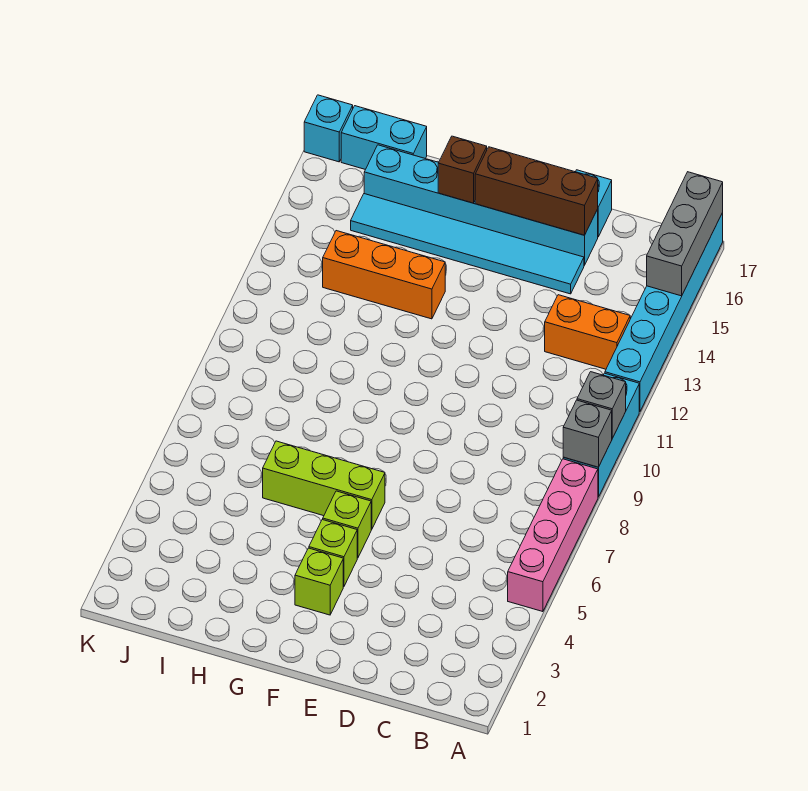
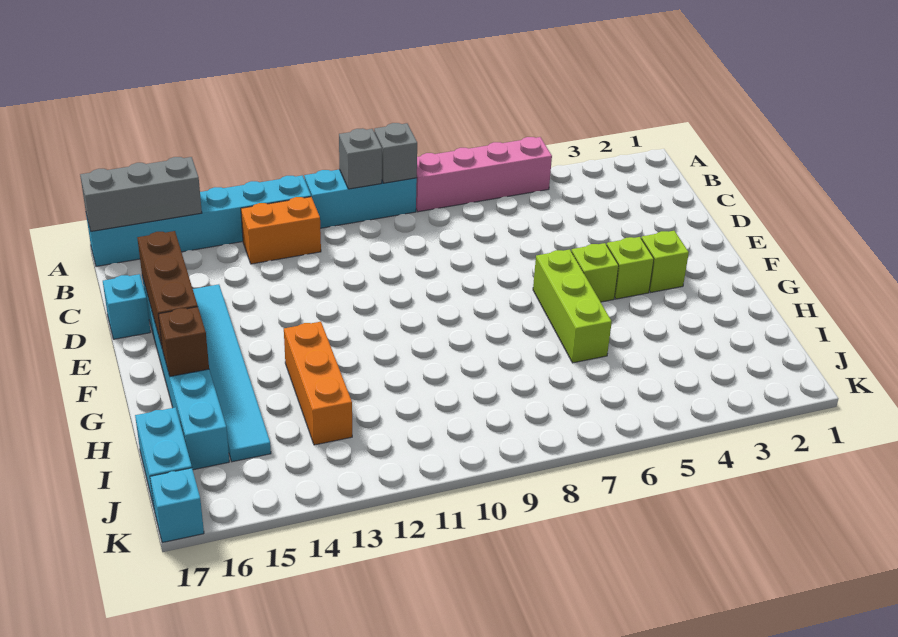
orange brick B13:C13 level 1 -> orange brick B12:B13 level 1

